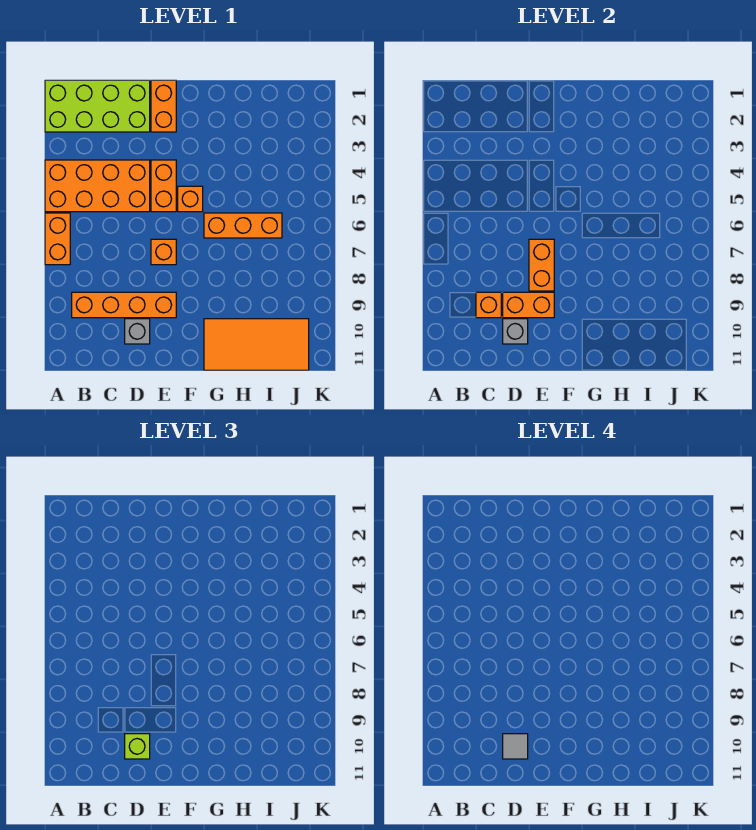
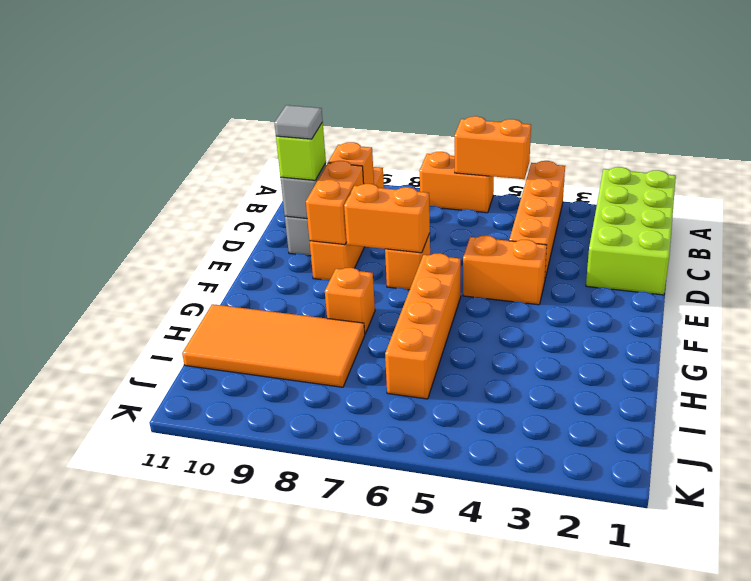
orange brick A4:D5 level 1 -> orange brick A4:D4 level 1
orange brick E1:E2 level 1 -> orange brick A5:A6 level 2
orange brick F5 level 1 -> orange brick G8 level 1
orange brick G6:I6 level 1 -> orange brick F6:I6 level 1
orange tile G10:J11 level 1 -> orange tile H8:I11 level 1

